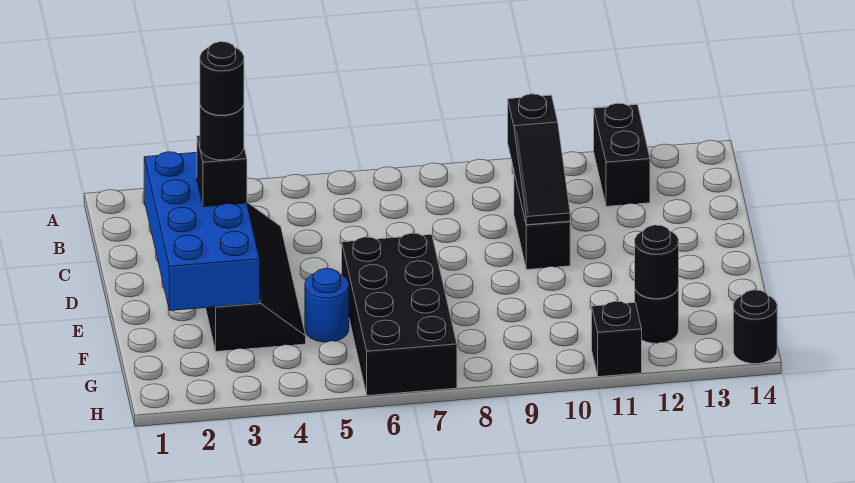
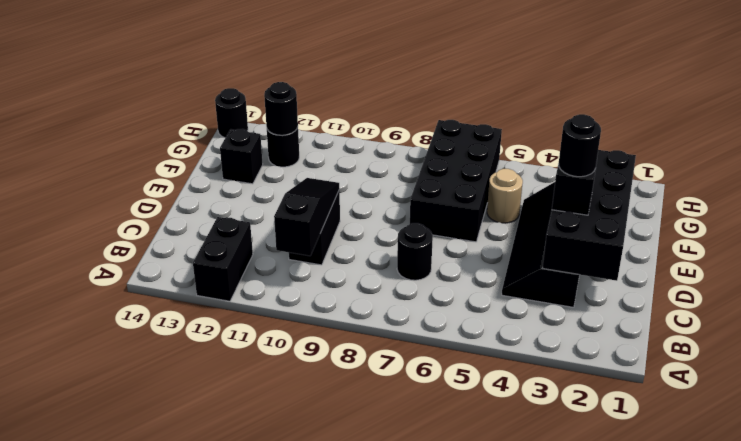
blue brick C2:F3 level 2 -> black brick C2:F3 level 2
black round brick D3 level 5 -> black round brick C7 level 1
blue round brick F5 level 1 -> tan round brick F5 level 1
black brick H11 level 1 -> black brick F13 level 1

